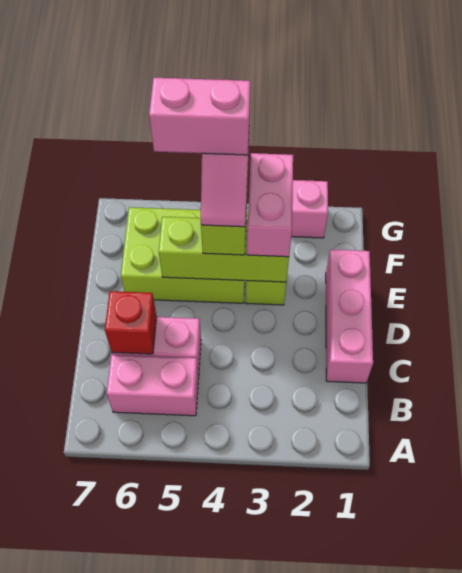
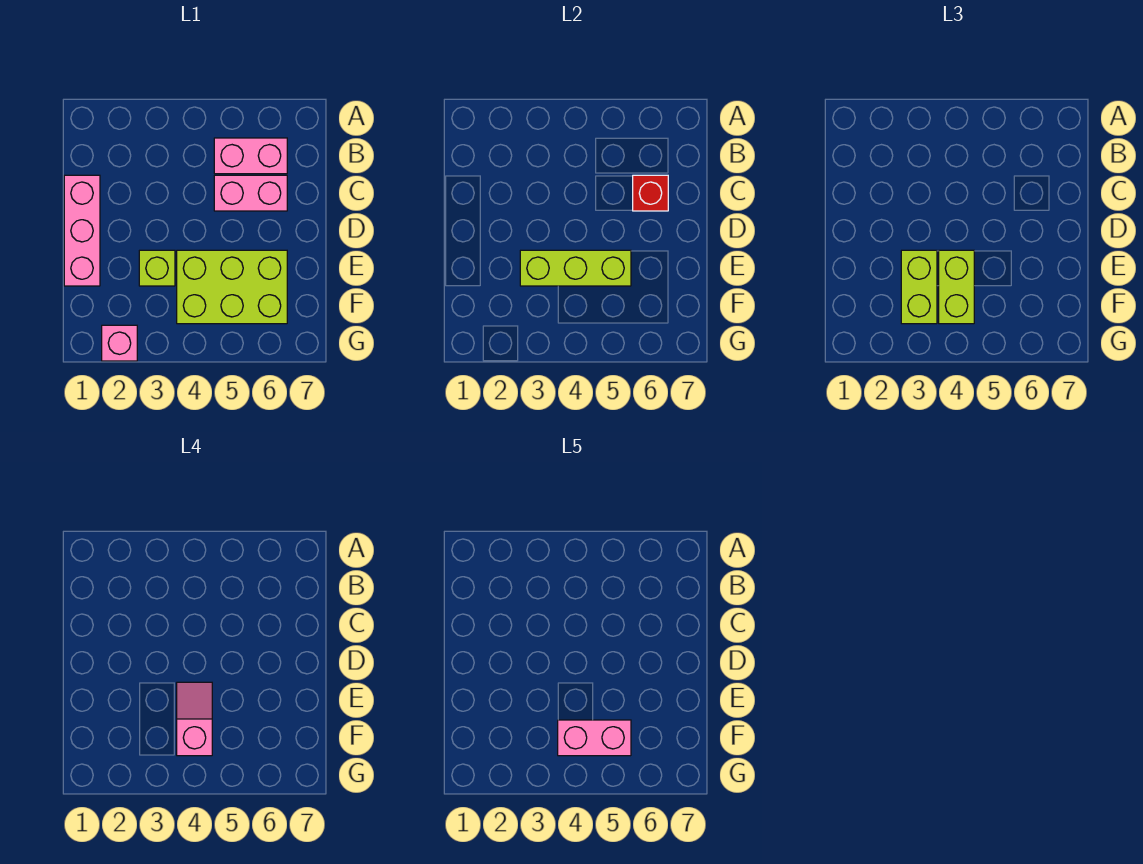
pink brick E3:F3 level 3 -> lime brick E3:F3 level 3

